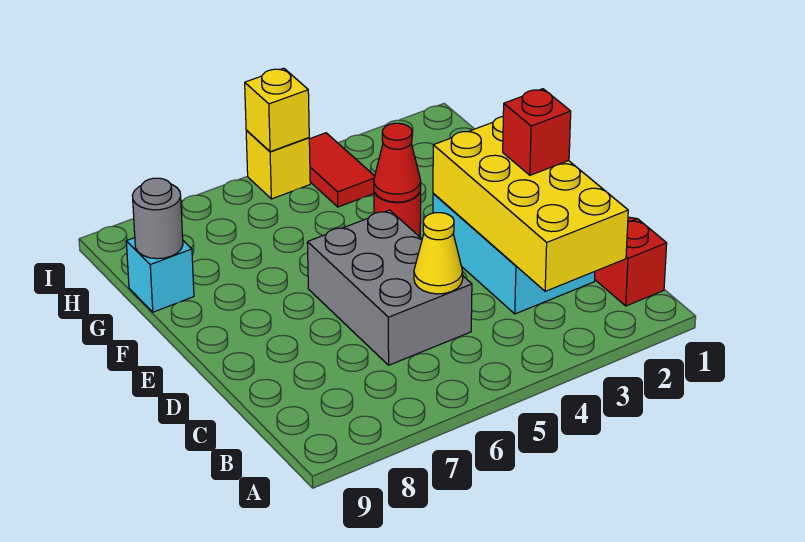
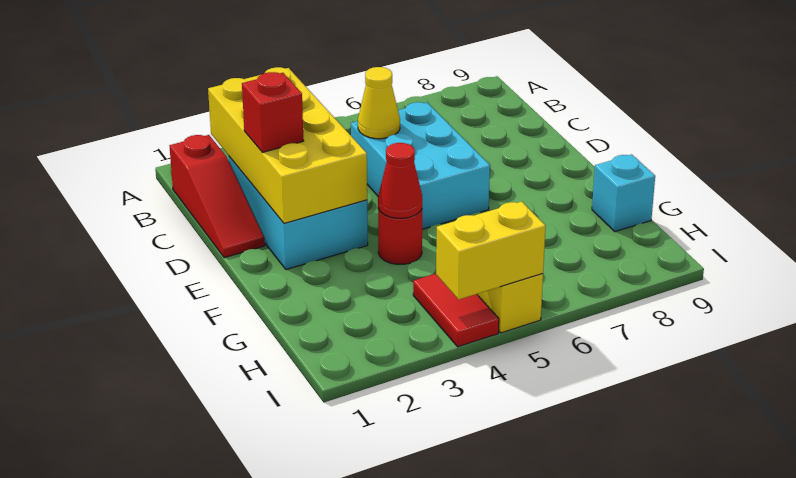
grey brick C5:E6 level 1 -> cyan brick C5:E6 level 1
grey round brick G9 level 2 -> none
yellow brick I5 level 2 -> yellow brick I4:I5 level 2

